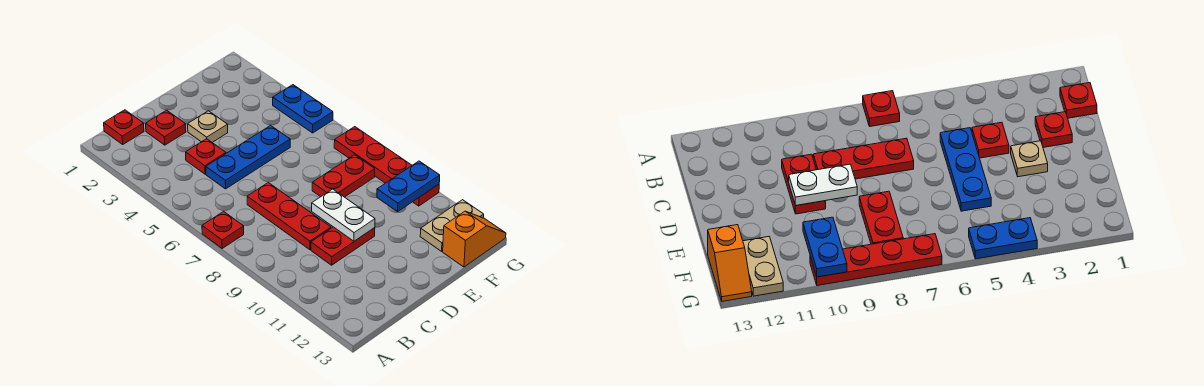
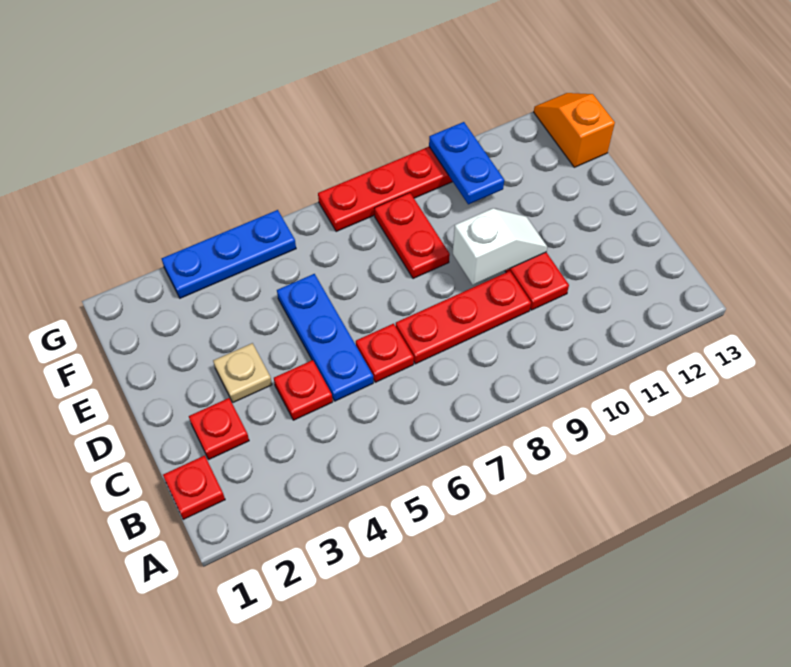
red plate A7 level 1 -> red plate C6 level 1
white plate D9:D10 level 2 -> white slope D9:D10 level 2 top 9
tan plate F12:G12 level 1 -> none
blue plate G4:G5 level 1 -> blue plate G3:G5 level 1

